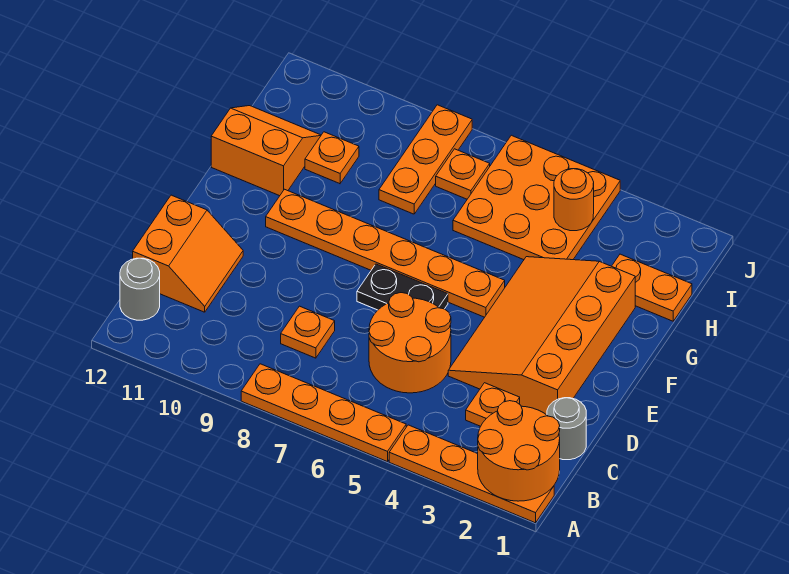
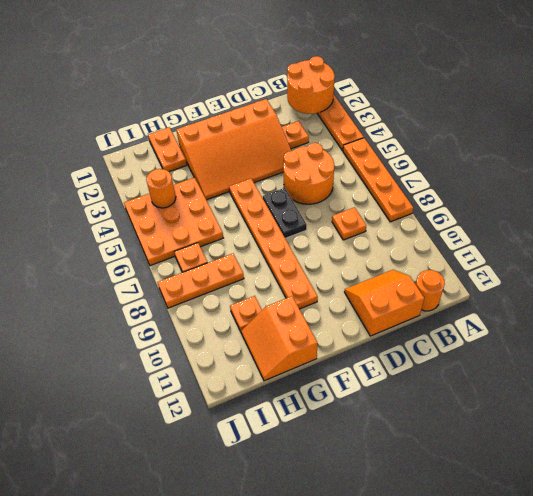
grey round brick B12 level 1 -> orange round brick B12 level 1
grey round brick C1 level 1 -> none

